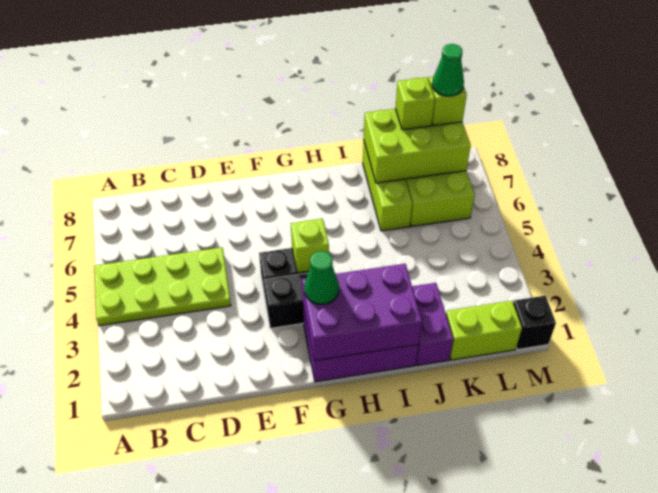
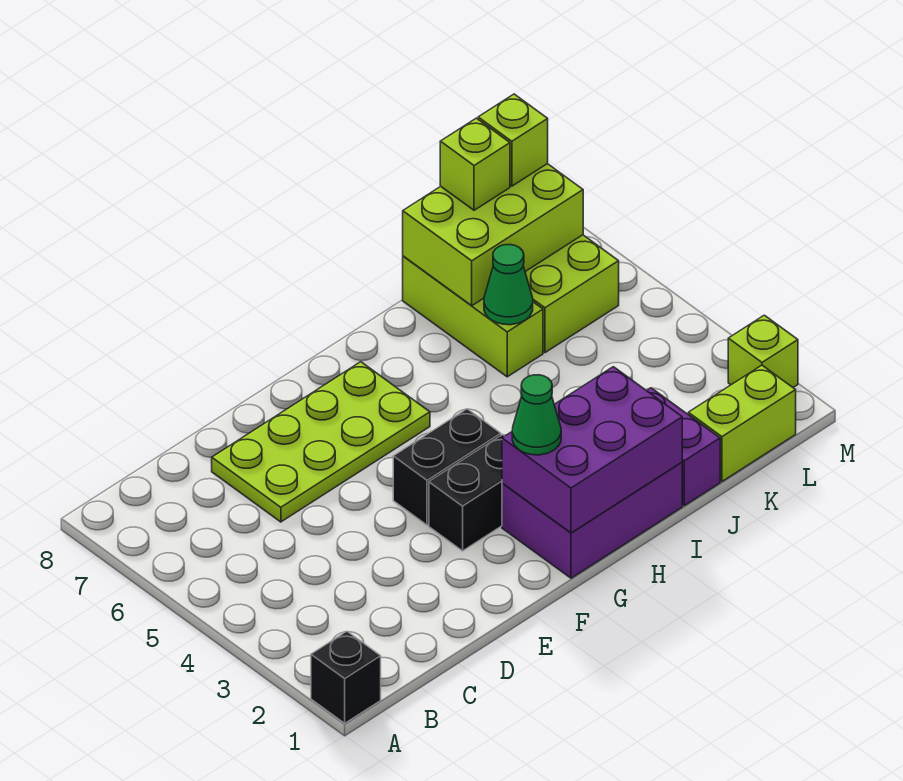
lime plate A4:D5 level 1 -> lime plate D6:G7 level 1
lime brick G4 level 2 -> lime brick M2 level 1
green cone L8 level 4 -> green cone J6 level 2
black brick M1 level 1 -> black brick A1 level 1

